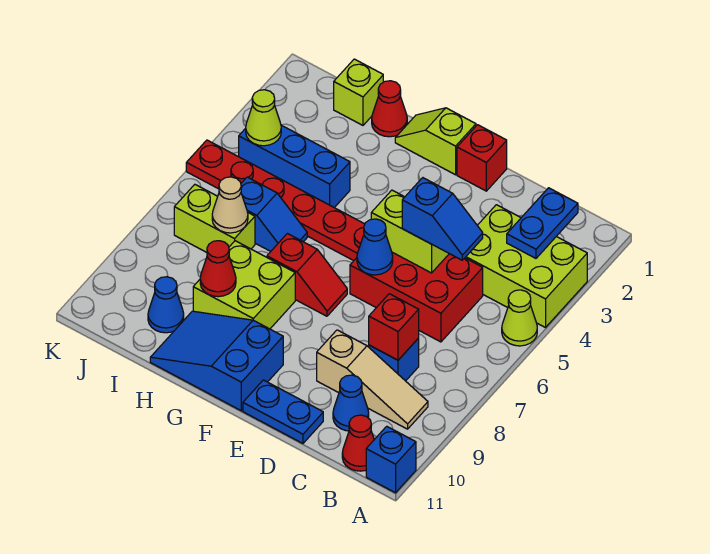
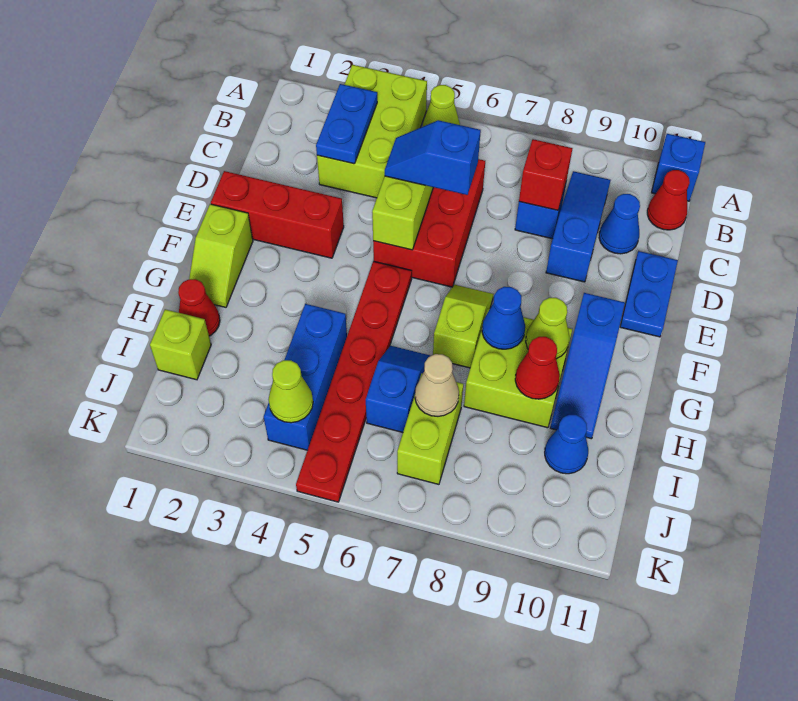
blue plate B2:B3 level 2 -> blue plate B3:C3 level 2
tan slope B9:D9 level 1 top D -> blue slope B9:D9 level 1 top D
blue slope C5:D5 level 3 top D -> blue slope D5:D6 level 3 top 6
red brick E1 level 1 -> red brick E1:E3 level 1
blue cone E6 level 2 -> blue cone G8 level 2
red slope F7:G7 level 1 top G -> lime slope F7:G7 level 1 top G
blue slope F10:H11 level 1 top F -> blue slope F10:H10 level 1 top F
none -> lime cone G9 level 2

